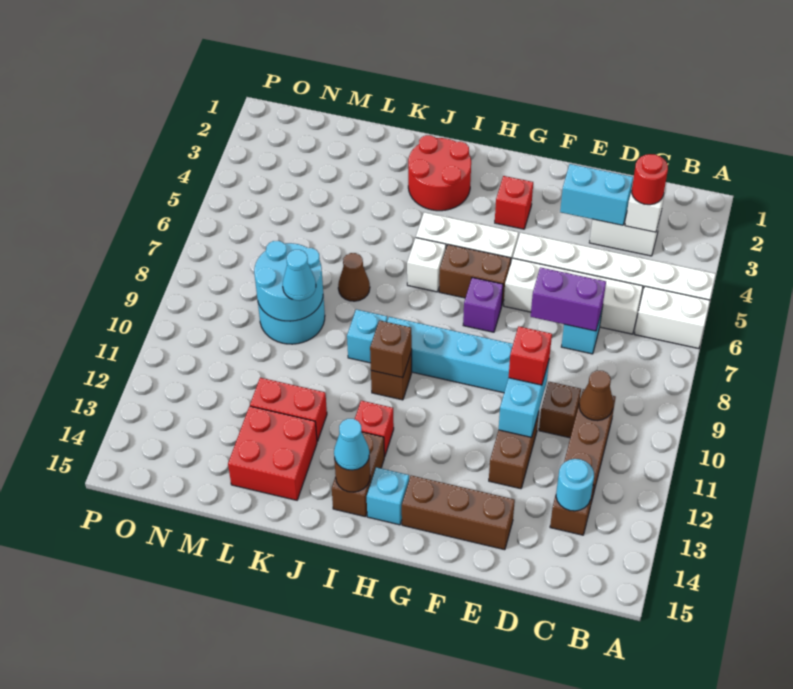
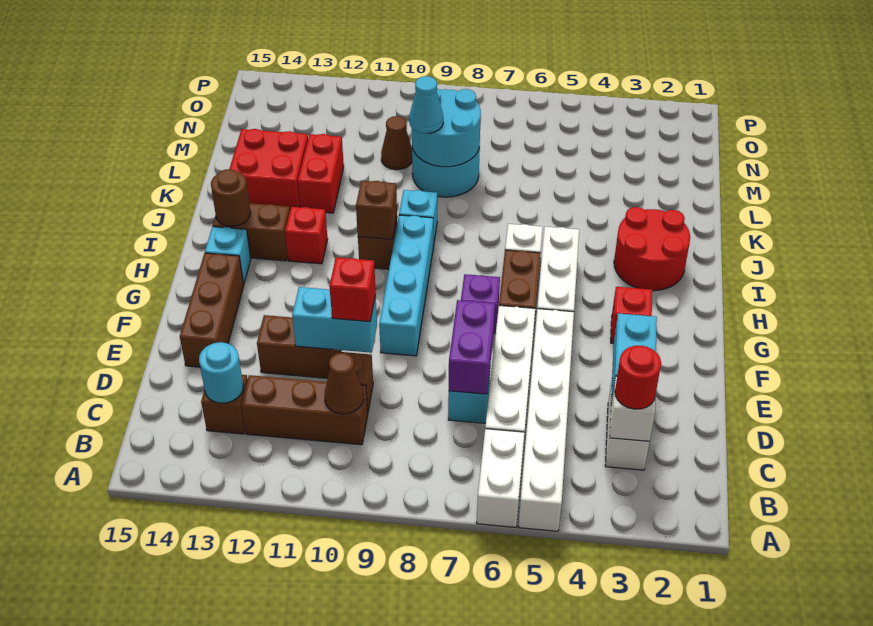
cyan cone I14 level 3 -> none
brown cone K7 level 1 -> brown cone M10 level 1

